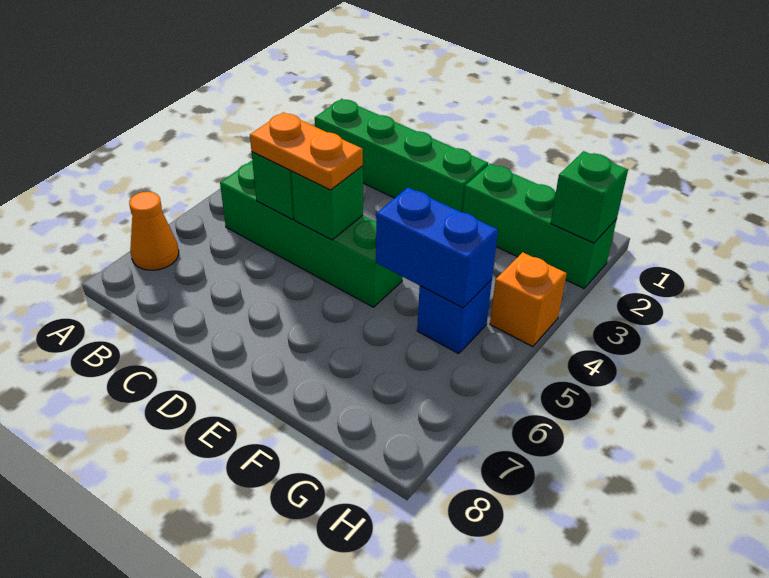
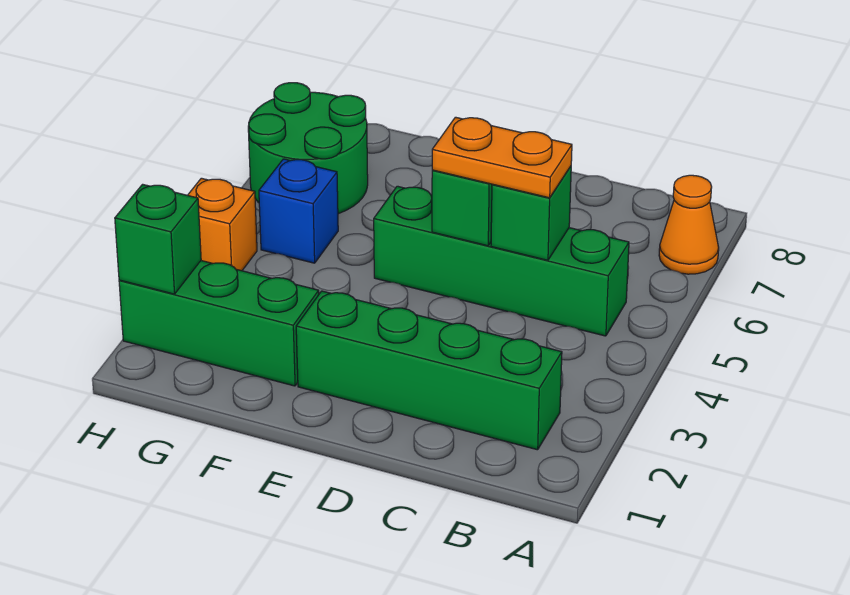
blue brick F5:G5 level 2 -> none
none -> green round brick G6:H7 level 1

